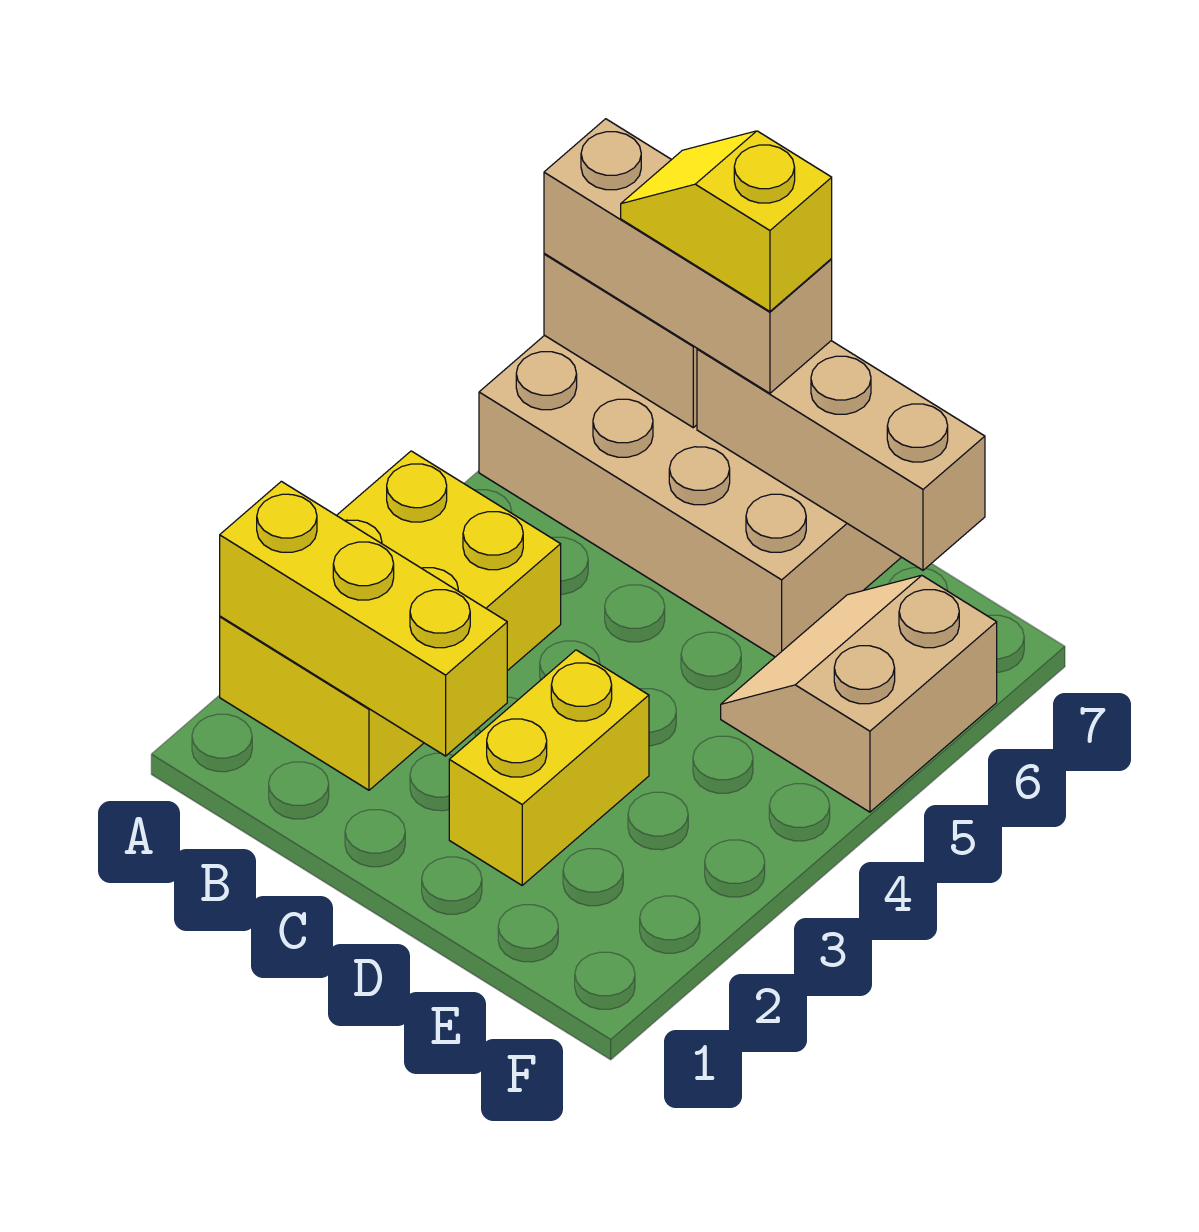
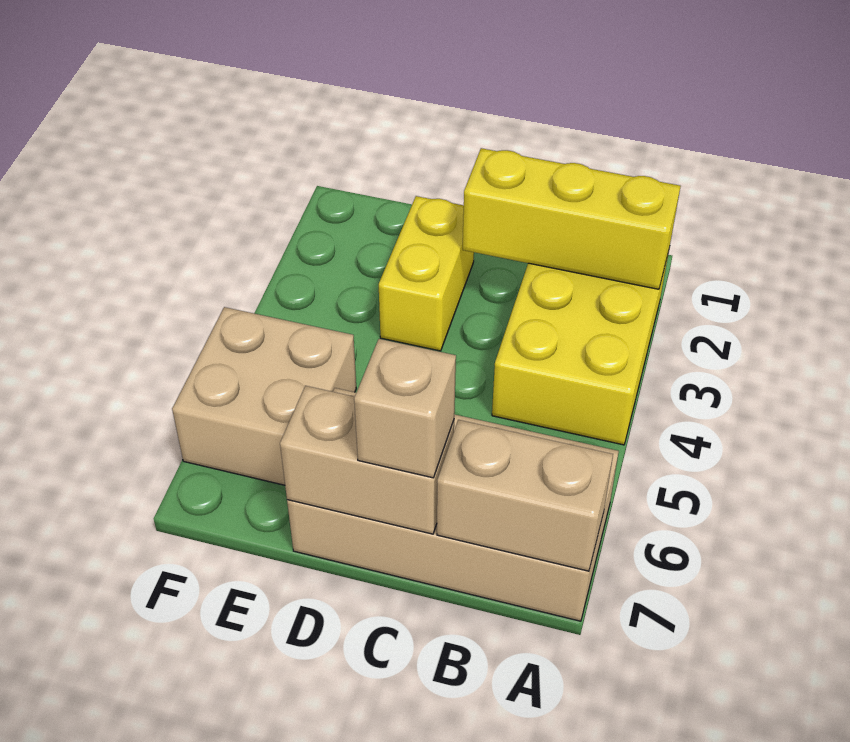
tan brick A7:C7 level 3 -> tan brick C7 level 3
yellow slope B7:C7 level 4 top C -> none
tan brick C7:E7 level 2 -> tan brick C7:D7 level 2
tan slope E5:F6 level 1 top F -> tan brick E5:F6 level 1

